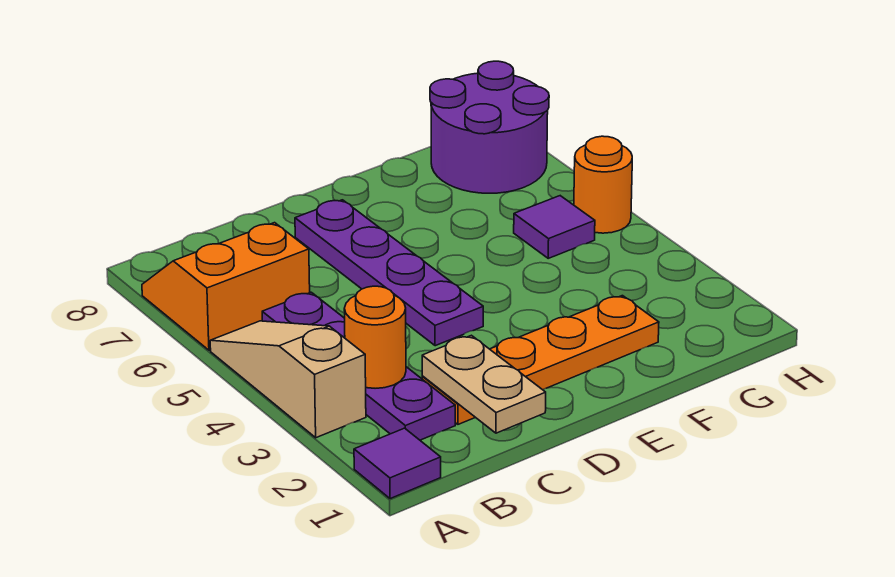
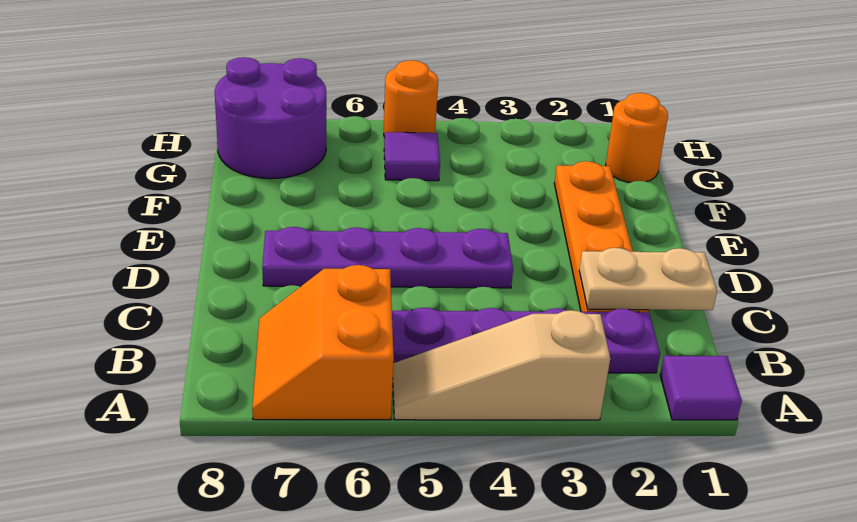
orange round brick B3 level 2 -> orange round brick G1 level 1

